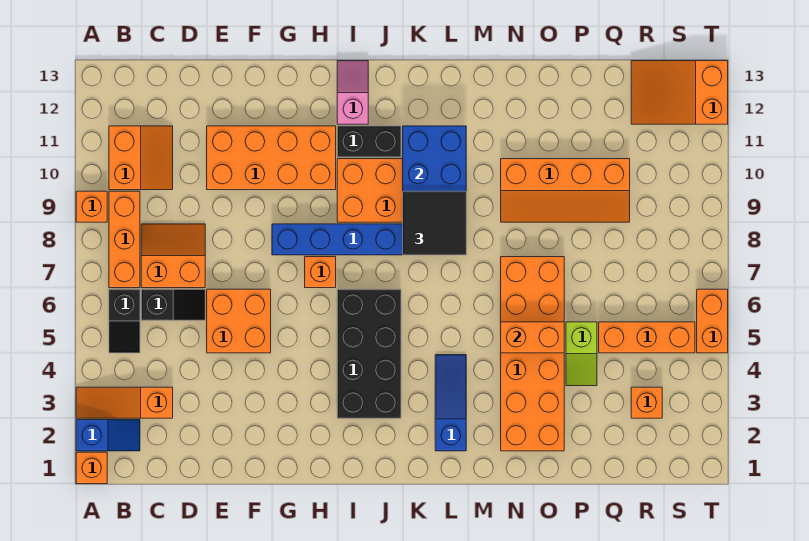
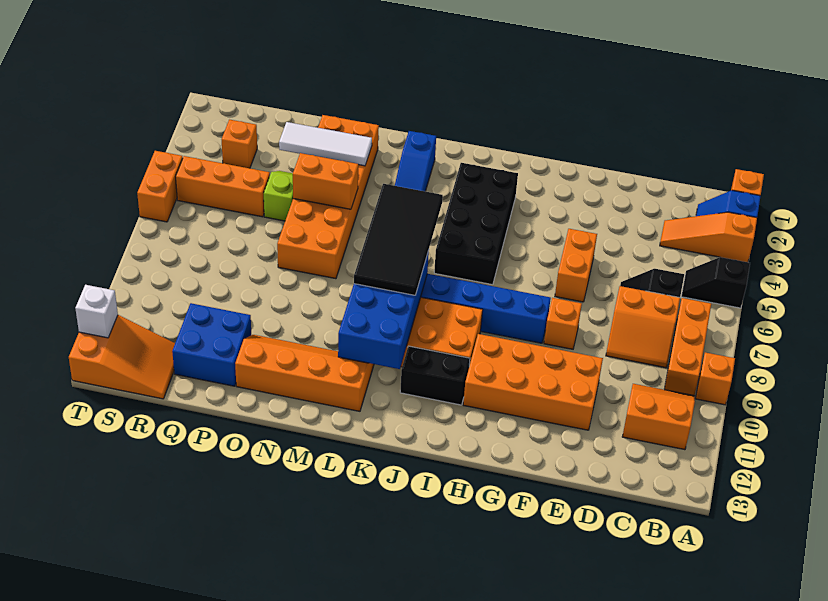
orange slope A3:C3 level 1 top C -> orange slope A3:C3 level 1 top A
black slope B5:B6 level 1 top 6 -> black slope A5:B5 level 1 top A
orange slope B10:C11 level 1 top B -> orange slope B10:C11 level 1 top 11
orange brick E5:F6 level 1 -> orange brick F5:F6 level 1
orange brick H7 level 1 -> orange brick F8 level 1
pink slope I12:I13 level 1 top 12 -> none
black tile K8:L9 level 3 -> black tile K6:L9 level 3
none -> white tile N3:P3 level 2
orange slope N9:Q10 level 1 top 10 -> orange slope L11:O12 level 1 top 12
none -> blue brick P11:Q12 level 1
none -> white brick T12 level 2

